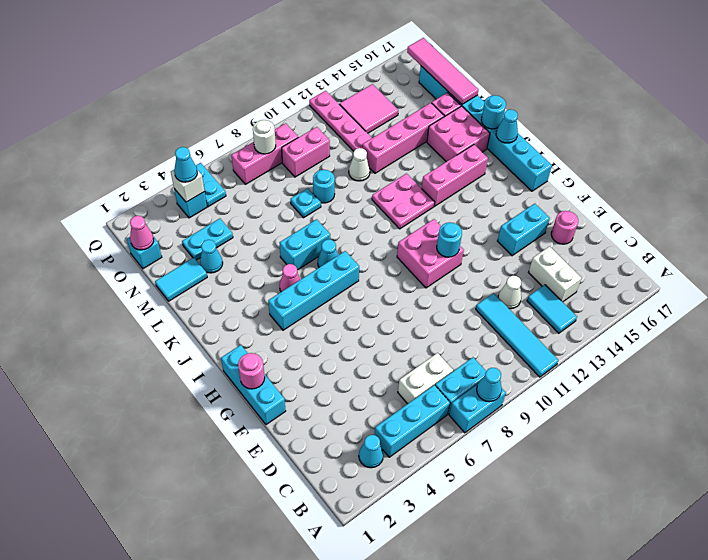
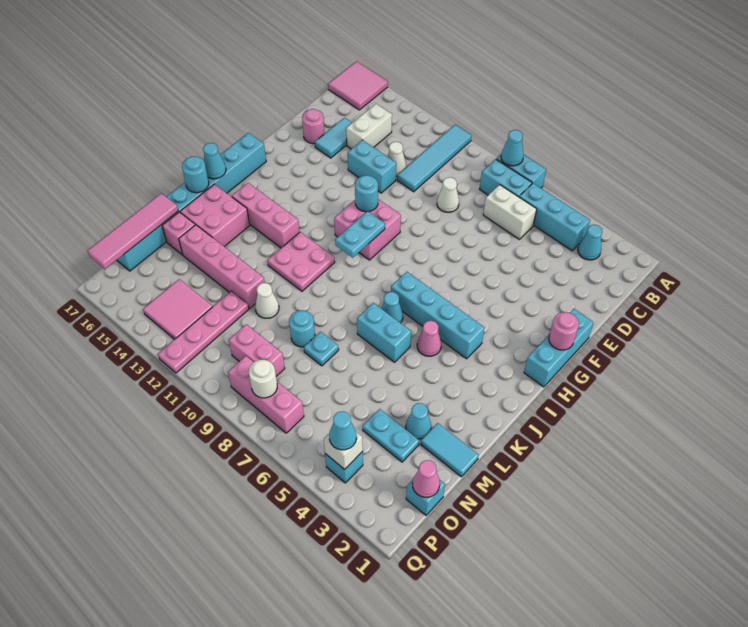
none -> pink tile A16:B17 level 1
cyan tile B13:C13 level 1 -> cyan tile D15:E15 level 1
none -> white cone D9 level 1
cyan brick F14:F15 level 1 -> cyan brick E12:E13 level 1
cyan plate P5:Q5 level 1 -> cyan plate H10:I10 level 2

